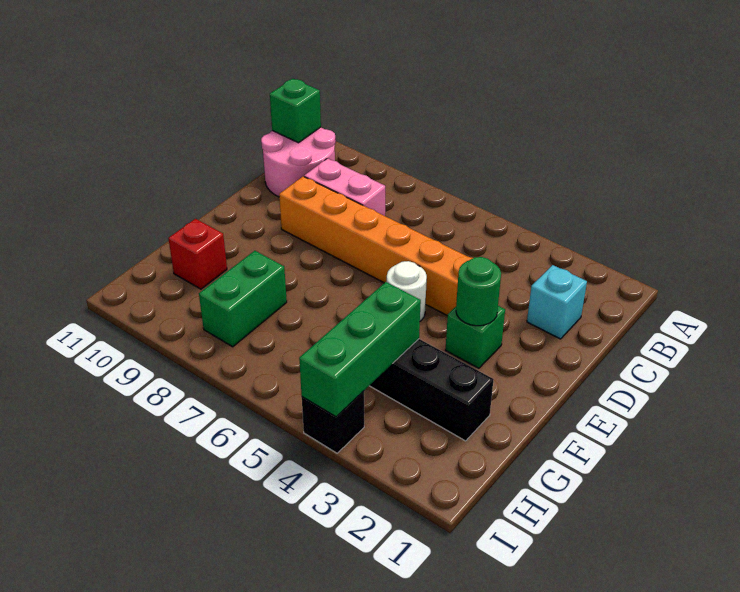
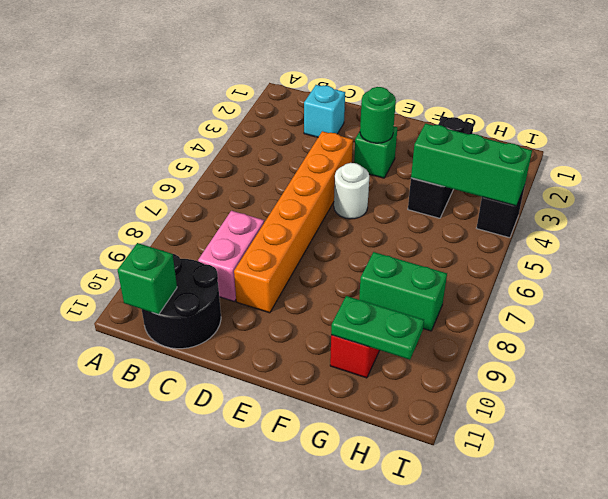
pink round brick B10:C11 level 1 -> black round brick B10:C11 level 1
none -> green plate G10:H10 level 2

